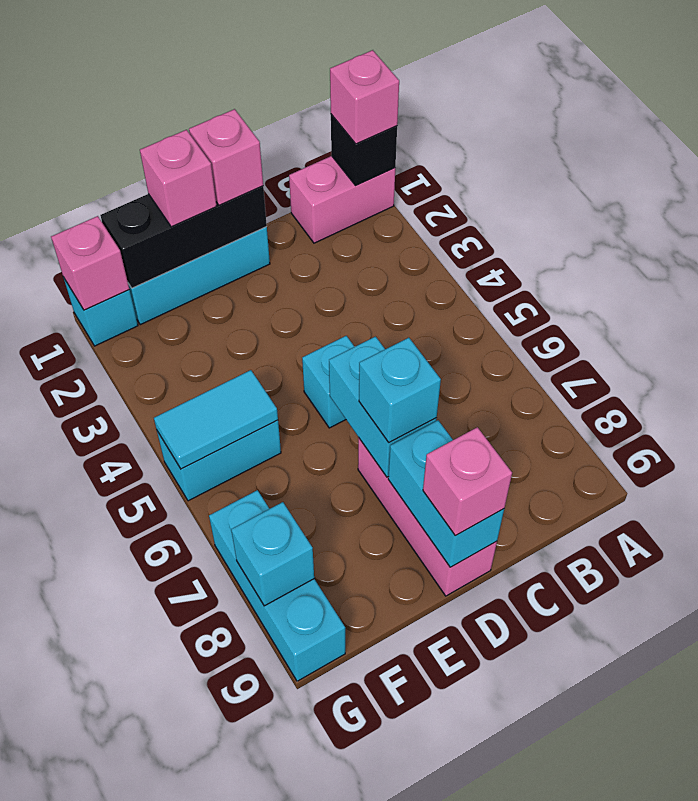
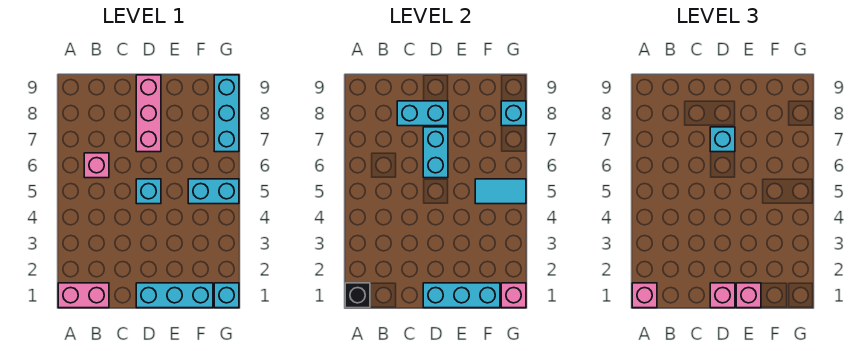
black brick D1:F1 level 2 -> cyan brick D1:F1 level 2
cyan brick D8:D9 level 2 -> cyan brick C8:D8 level 2
pink brick D9 level 3 -> pink brick B6 level 1

